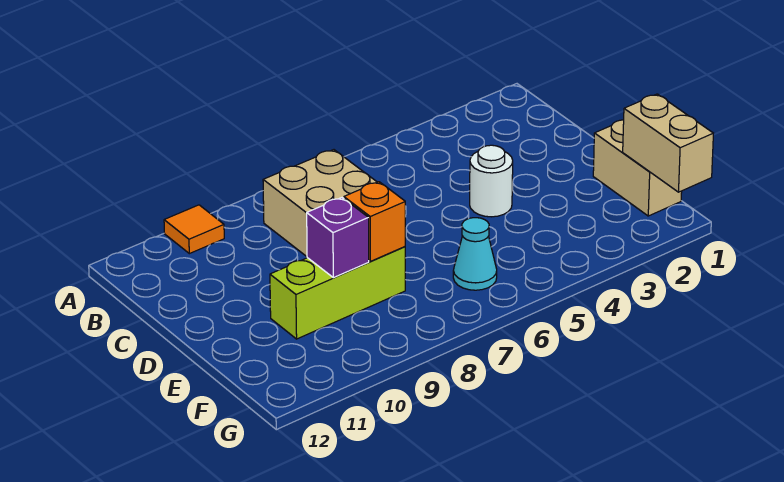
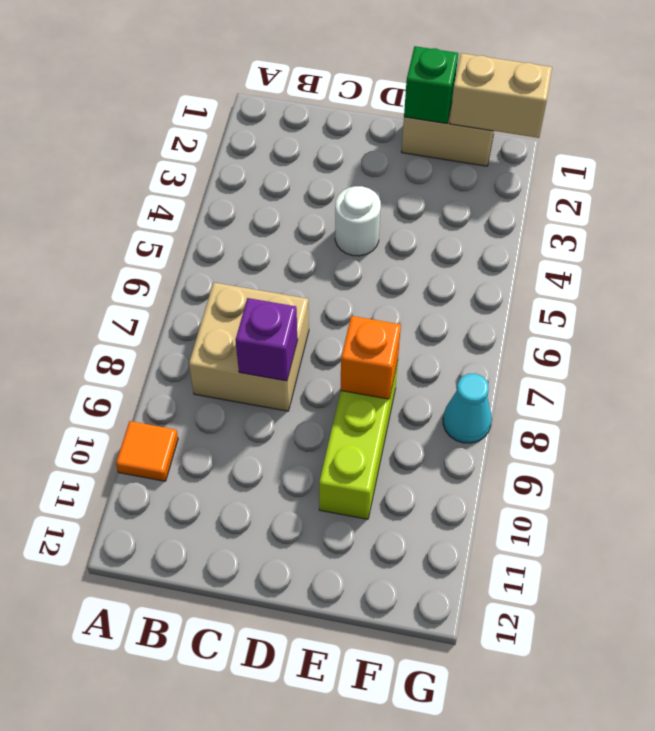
none -> green brick E1 level 2
purple brick E9 level 2 -> purple brick C8 level 2
cyan cone F6 level 1 -> cyan cone G8 level 1

